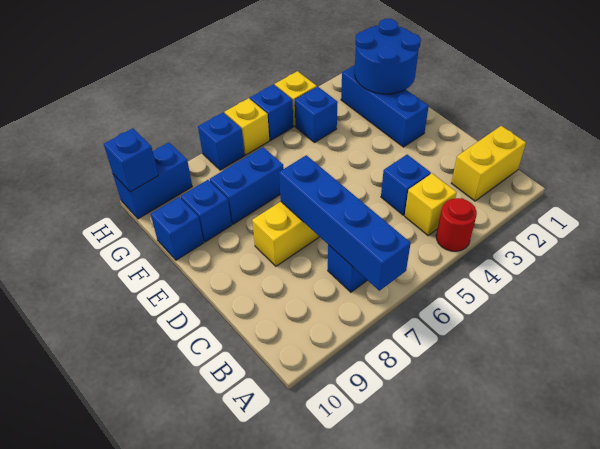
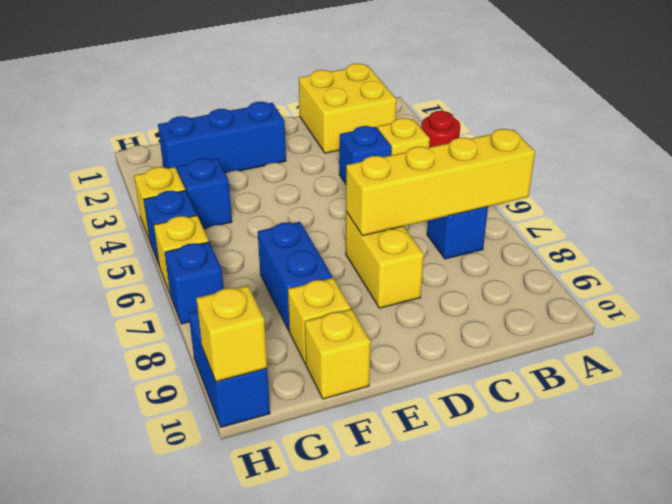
blue brick A7:D7 level 2 -> yellow brick A7:D7 level 2
yellow brick B1:B2 level 1 -> yellow brick B1:C2 level 1
blue round brick F1:G2 level 2 -> none
blue brick F9 level 1 -> yellow brick F9 level 1
blue brick F10 level 1 -> yellow brick F10 level 1
blue brick H10 level 2 -> yellow brick H10 level 2

